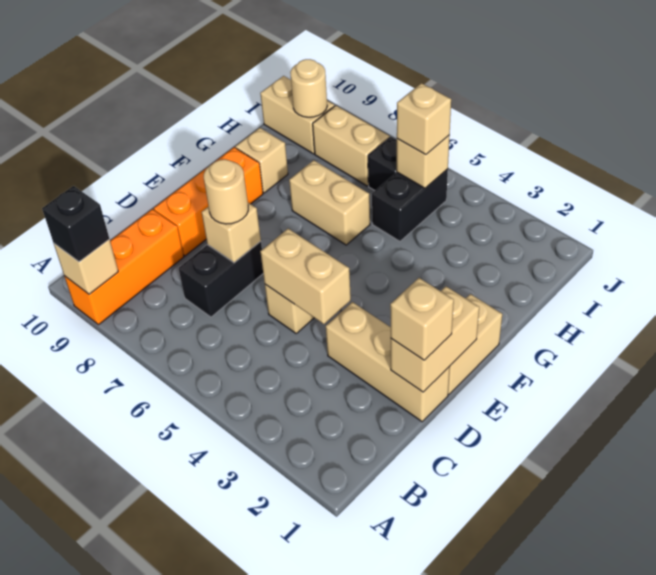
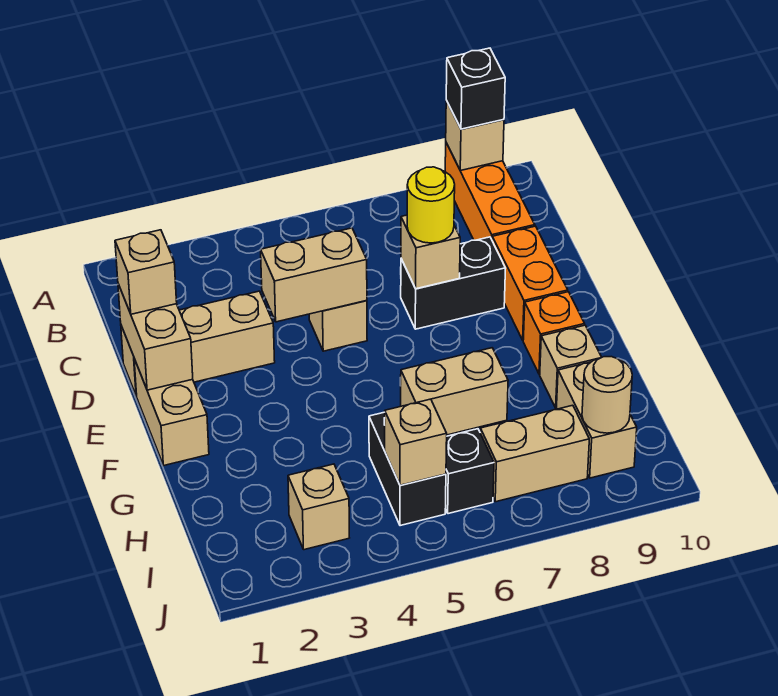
black brick C7:D7 level 1 -> black brick D7:D8 level 1
tan round brick D7 level 3 -> yellow round brick D7 level 3
tan brick I5 level 3 -> tan brick I3 level 1
tan brick I9:I10 level 1 -> tan brick H9:I9 level 1

